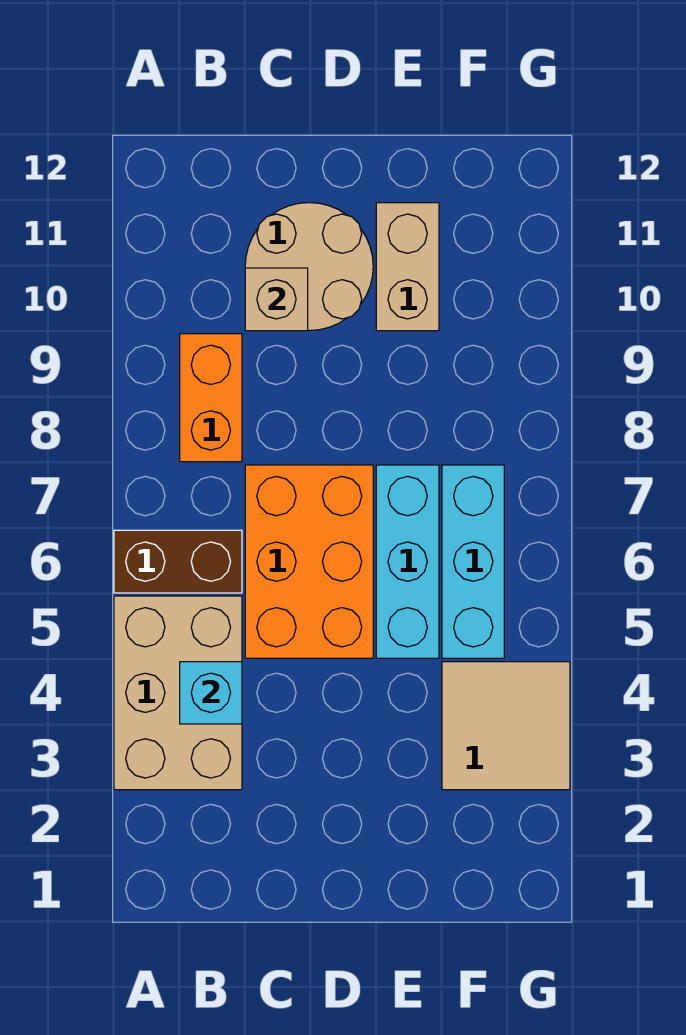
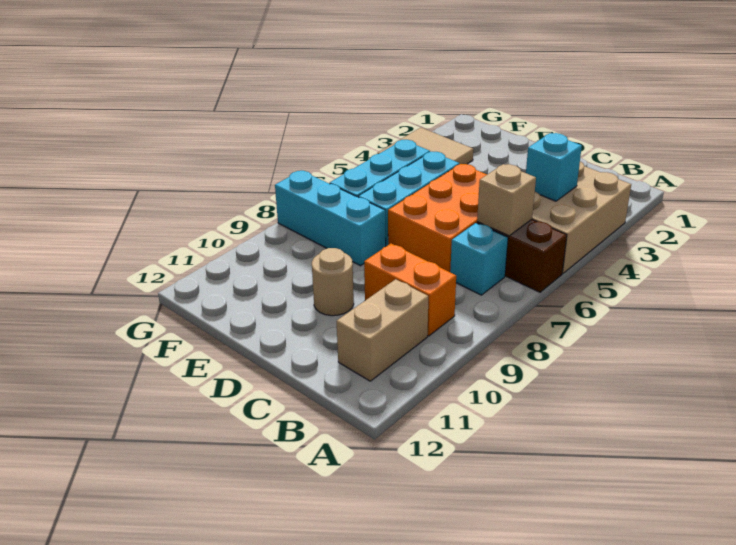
none -> cyan brick B7 level 1
orange brick B8:B9 level 1 -> orange brick B9:C9 level 1
tan round brick C10:D11 level 1 -> tan round brick D10 level 1
tan brick C10 level 2 -> tan brick B6 level 2
none -> cyan brick E8:G8 level 1
tan brick E10:E11 level 1 -> tan brick B10:B11 level 1

